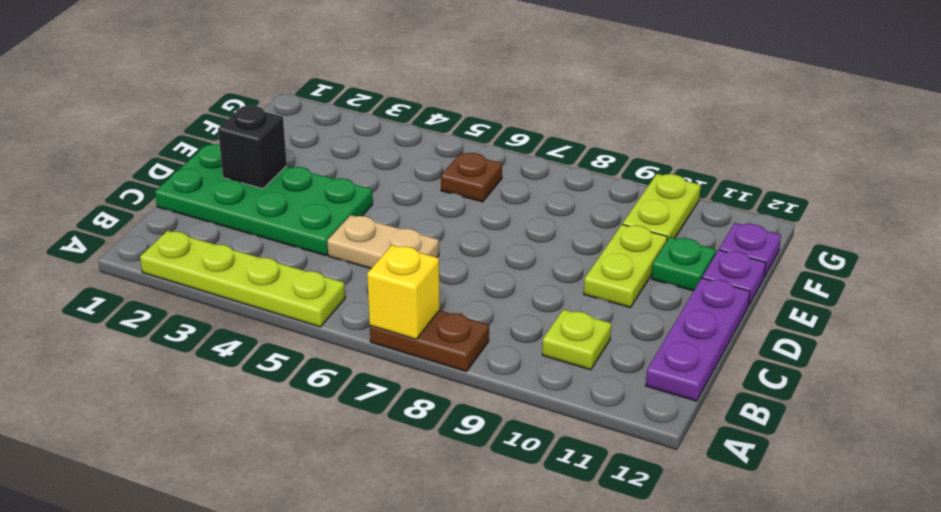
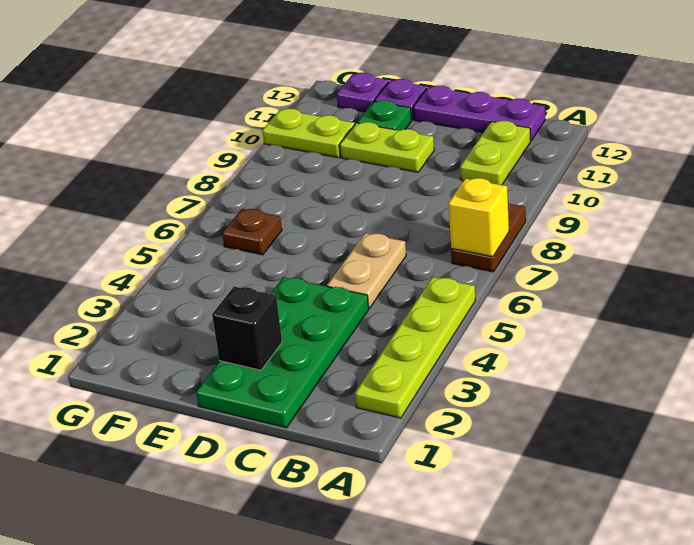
lime plate B10 level 1 -> lime plate B10:B11 level 1

